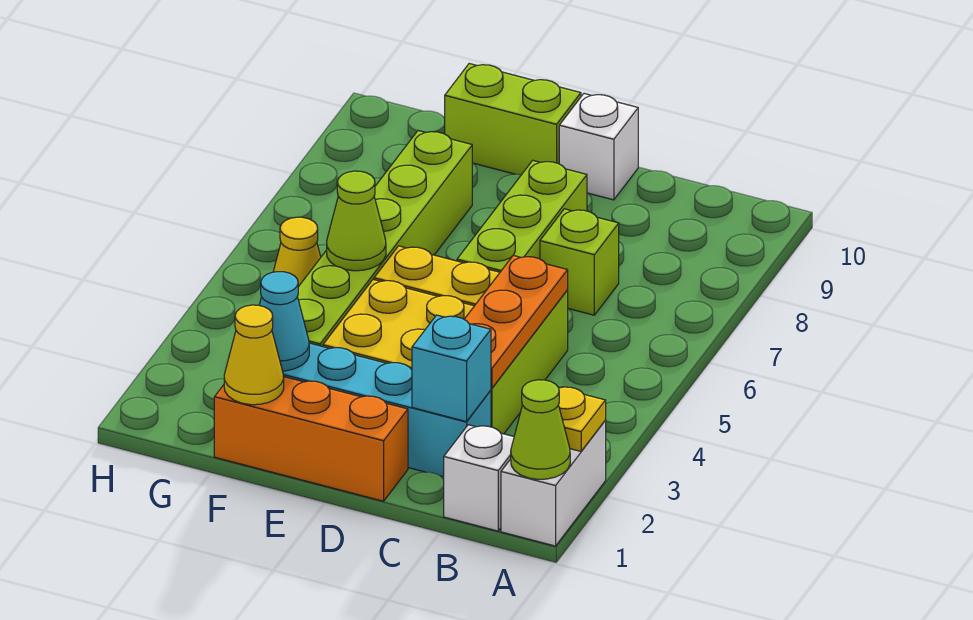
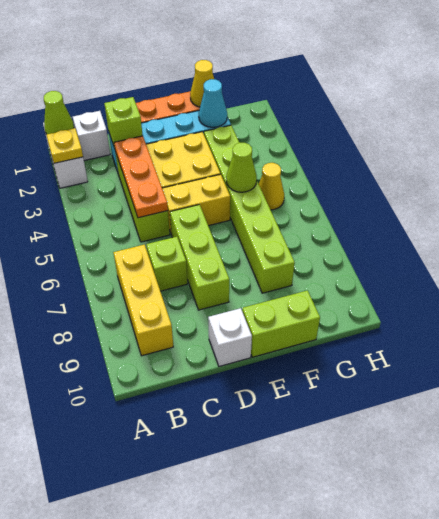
none -> yellow brick B7:B9 level 1
cyan brick C2 level 2 -> lime brick C2 level 2

